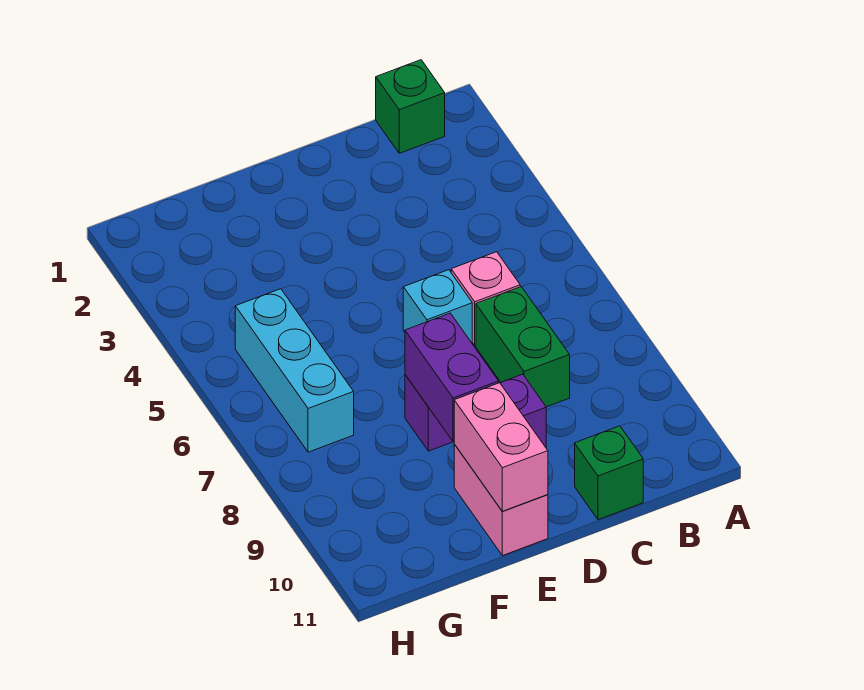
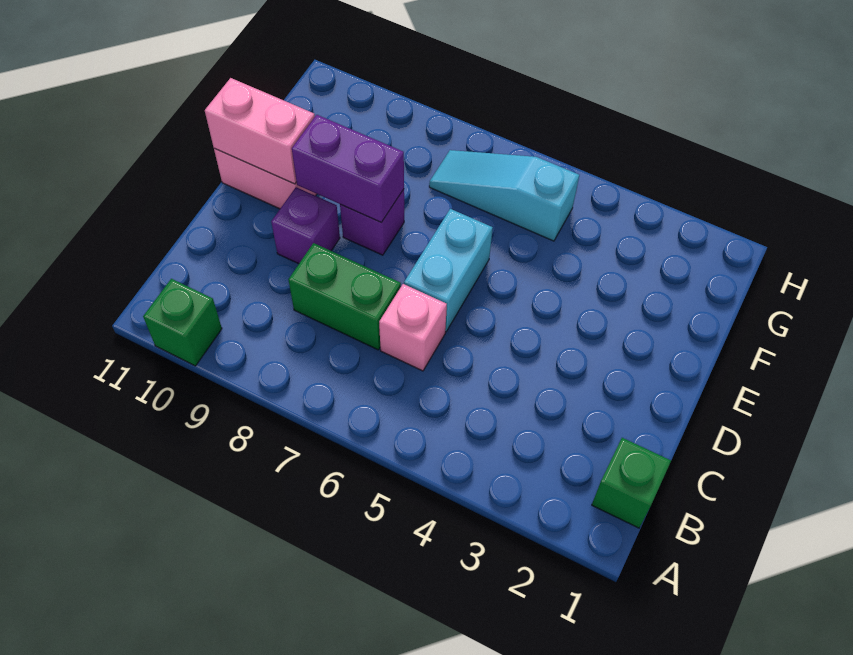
green brick C11 level 1 -> green brick A10 level 1
cyan brick D6 level 1 -> cyan brick D6:E6 level 1
cyan brick G5:G7 level 1 -> cyan slope G5:G7 level 1 top 5

